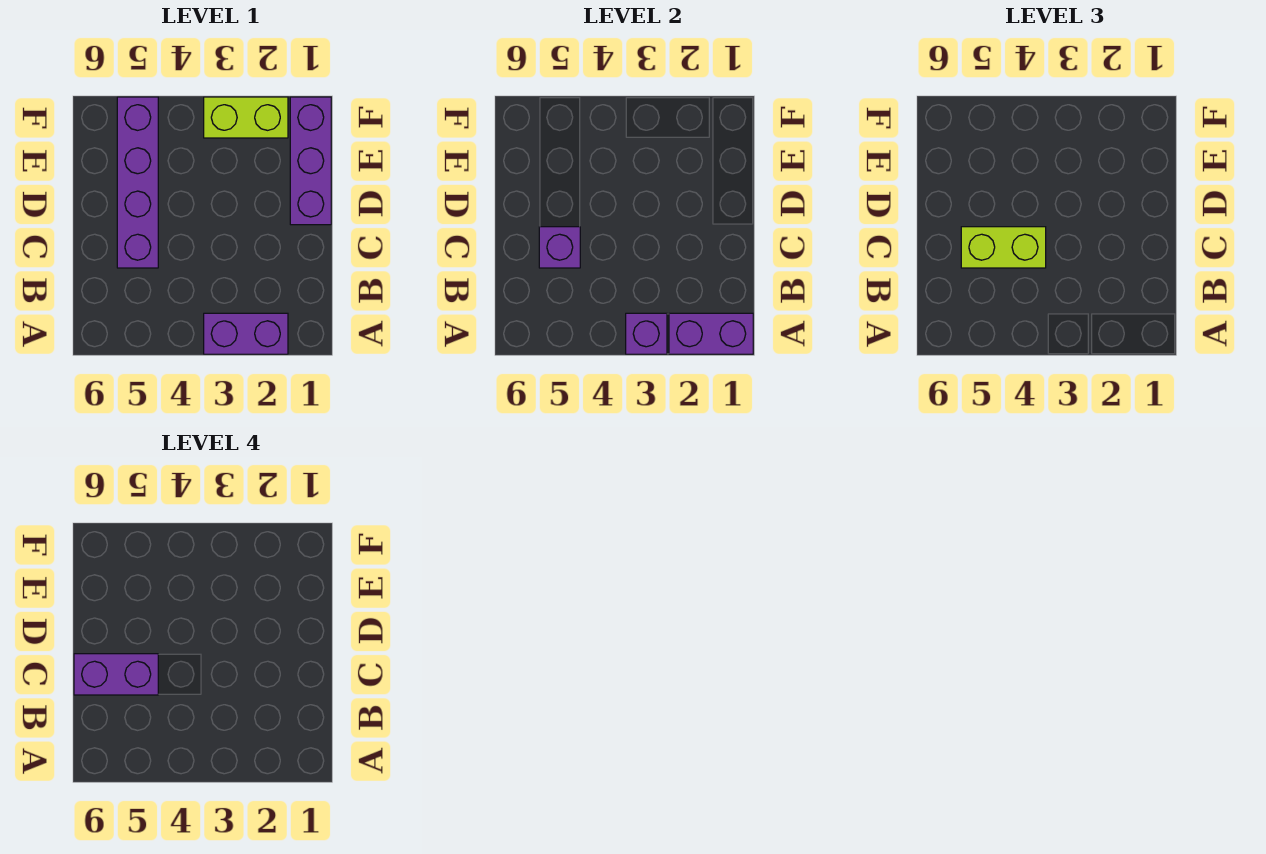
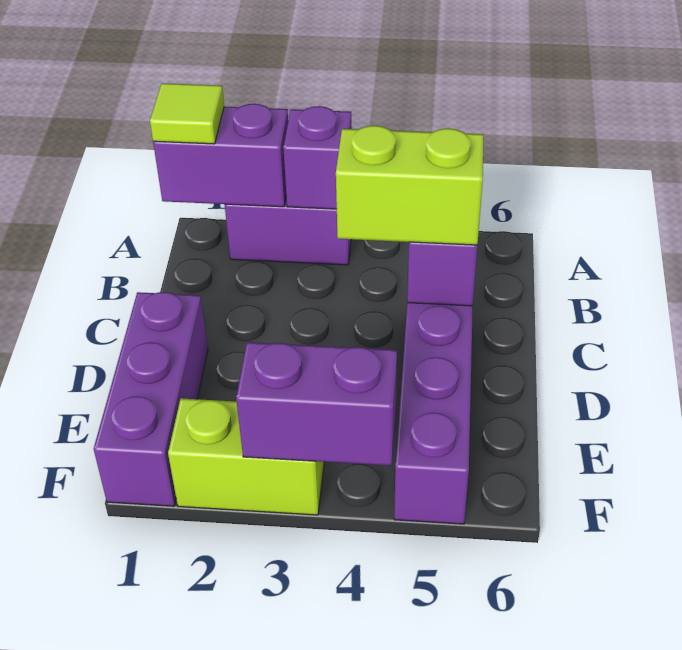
none -> lime tile A1 level 3
purple brick C5:C6 level 4 -> purple brick F3:F4 level 2

